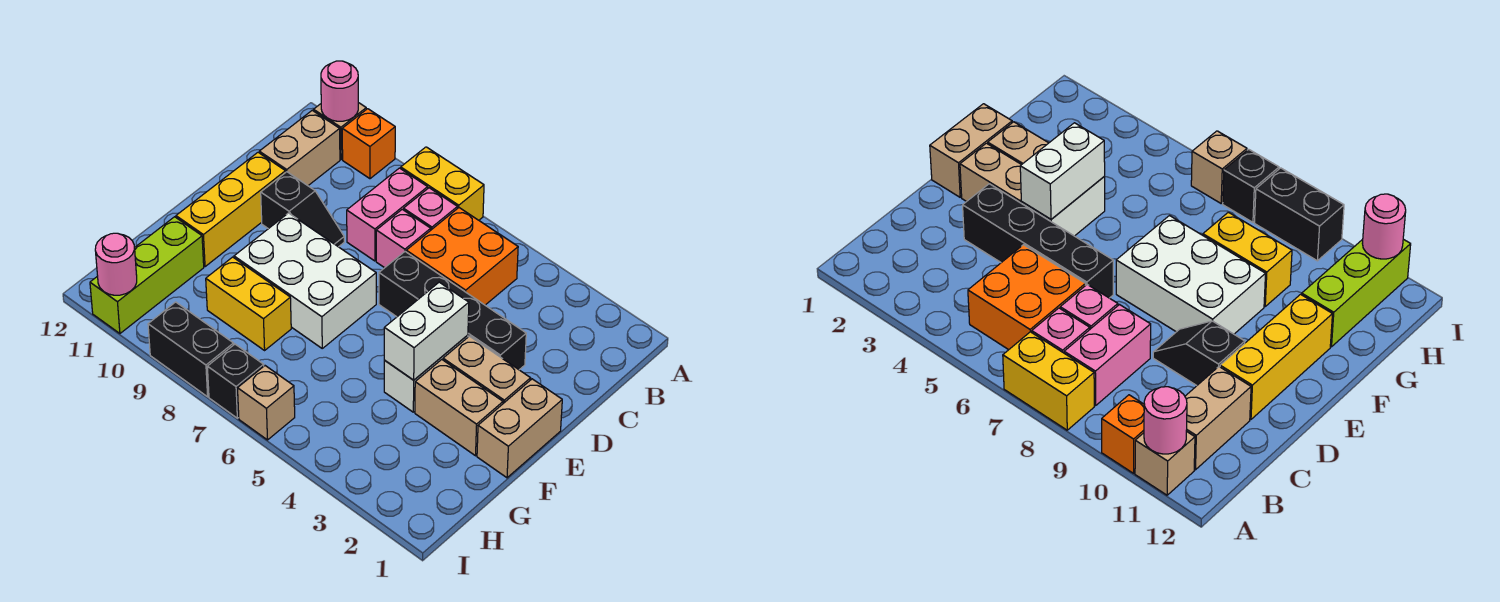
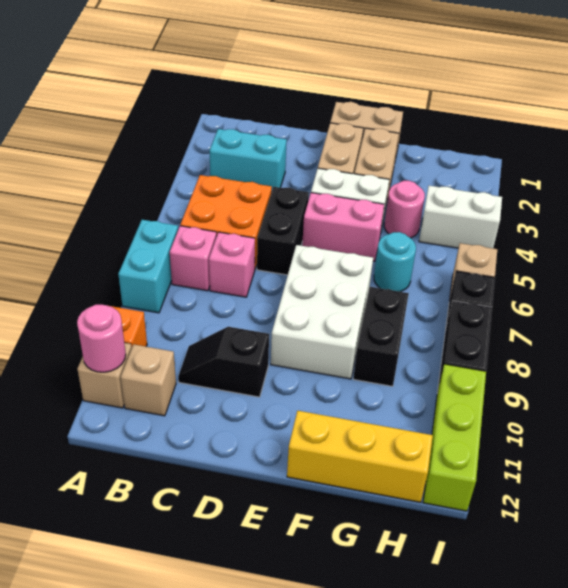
yellow brick A7:A8 level 1 -> cyan brick A7:A8 level 1
none -> cyan brick B3:C3 level 1
pink brick B8:C8 level 1 -> pink brick E5:F5 level 1
tan brick B11:C11 level 1 -> tan brick B11 level 1
black brick D3:D6 level 1 -> black brick D5:D6 level 1
black slope D9:D10 level 1 top 10 -> black slope C10:D10 level 1 top D
yellow brick D11:F11 level 1 -> yellow brick F12:H12 level 1
white brick E4:F4 level 2 -> white brick H4:I4 level 1
none -> cyan round brick G6 level 1
yellow brick G8:G9 level 1 -> black brick G8:G9 level 1
lime brick G11:I11 level 1 -> lime brick I10:I12 level 1
pink round brick I11 level 2 -> pink round brick G4 level 1

